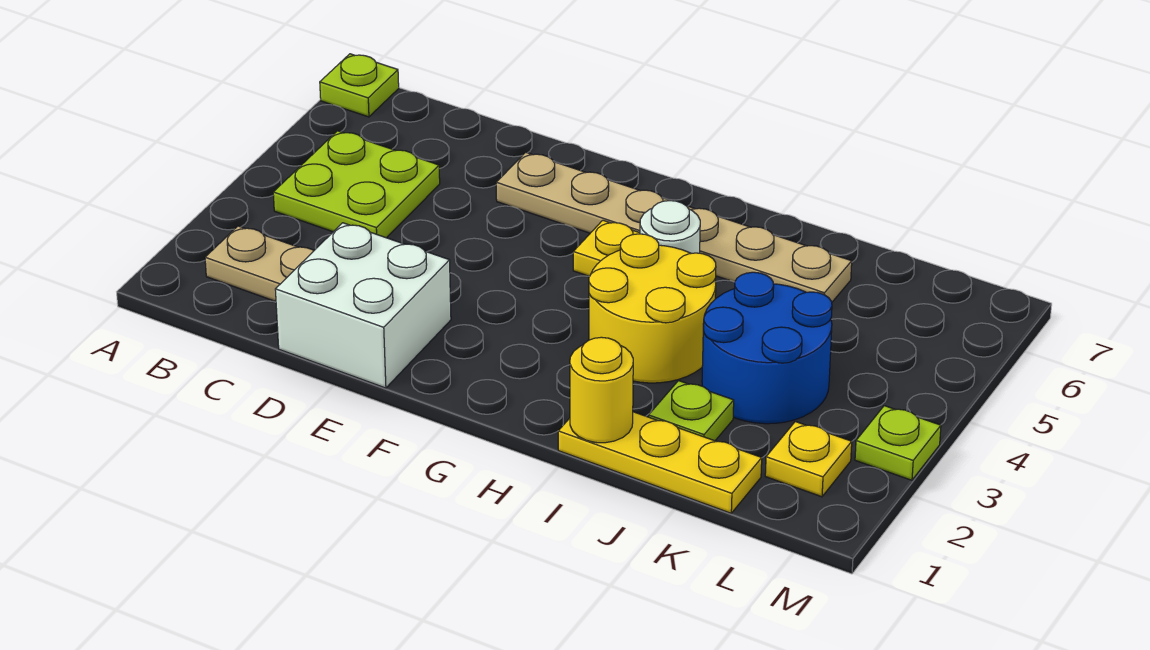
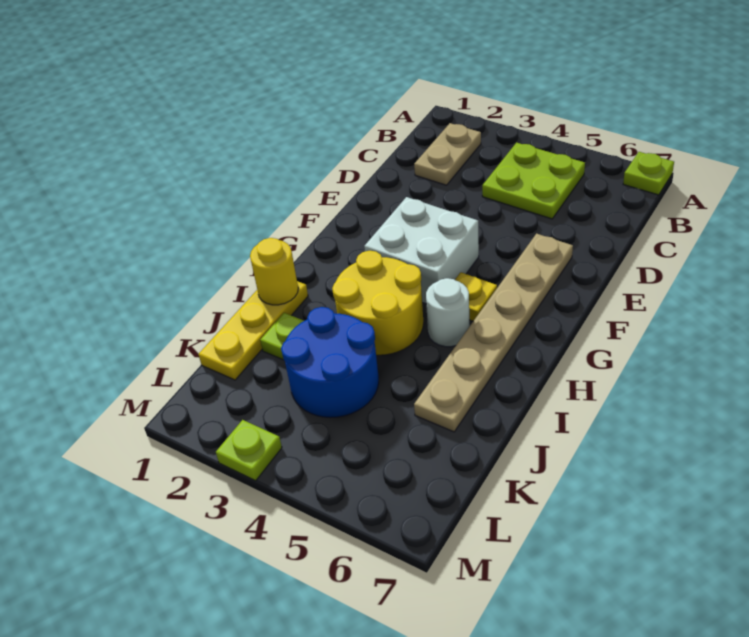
white brick D1:E2 level 1 -> white brick F3:G4 level 1
yellow plate L2 level 1 -> none

